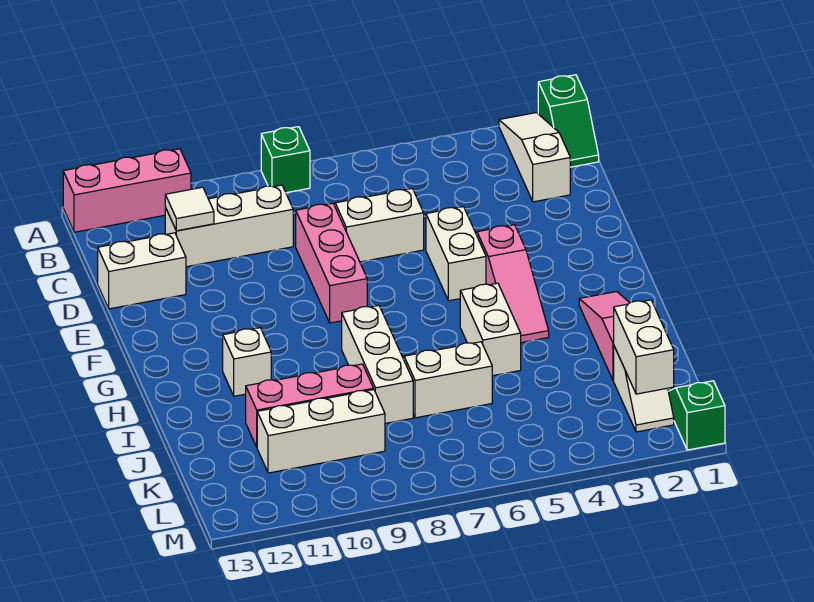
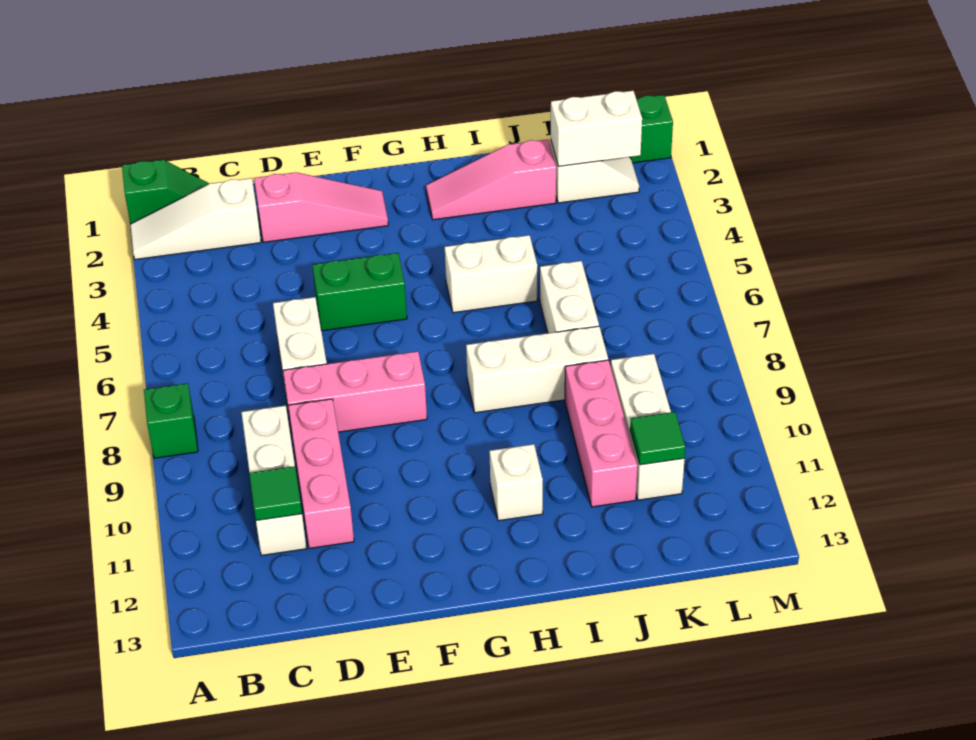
pink brick A11:A13 level 1 -> pink brick D9:D11 level 1
white tile C11 level 2 -> green tile C11 level 2
white brick D12:D13 level 1 -> none
white brick E5:F5 level 1 -> green brick E5:F5 level 1
pink slope F4:H4 level 1 top F -> pink slope D2:F2 level 1 top D
none -> green tile K11 level 2

